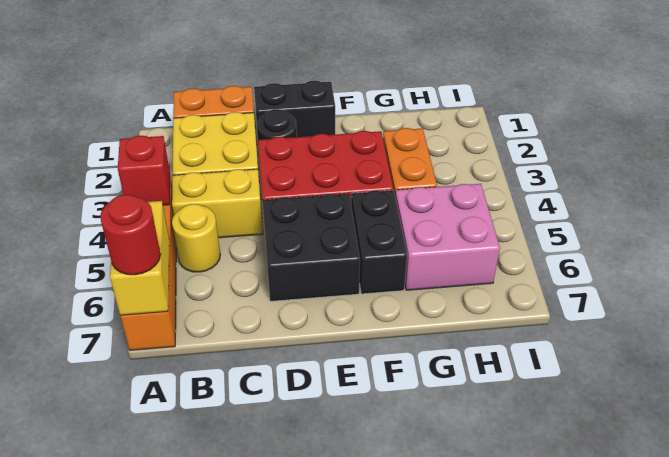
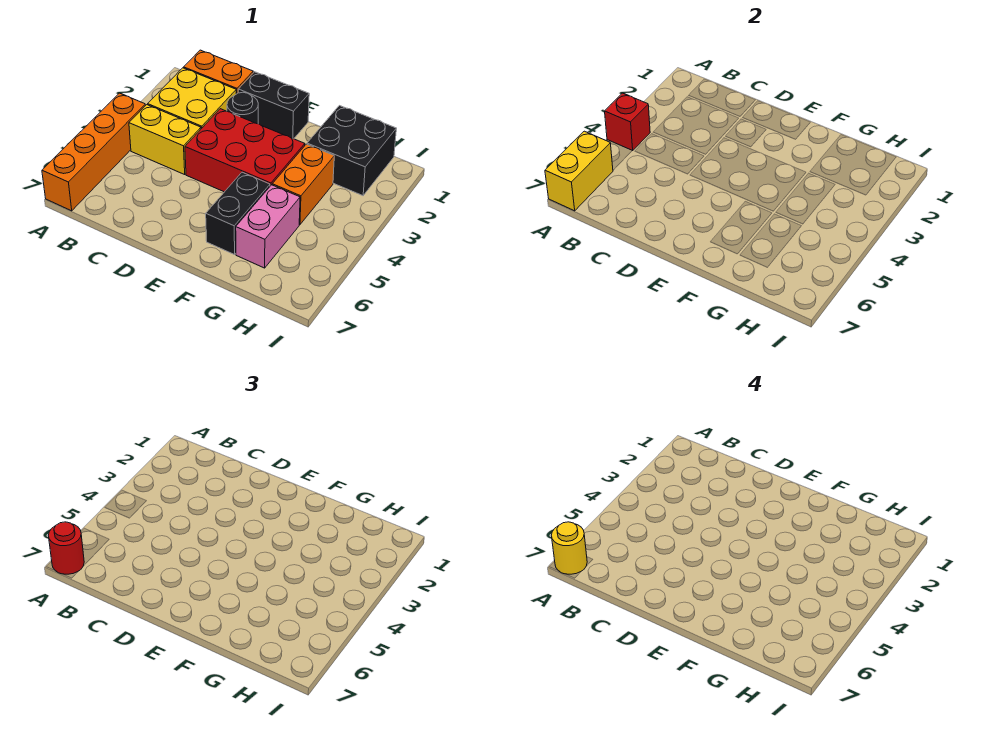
yellow round brick B5 level 1 -> yellow round brick A7 level 4
black brick D5:E6 level 1 -> black brick G1:H2 level 1
pink brick G5:H6 level 1 -> pink brick G5:G6 level 1

